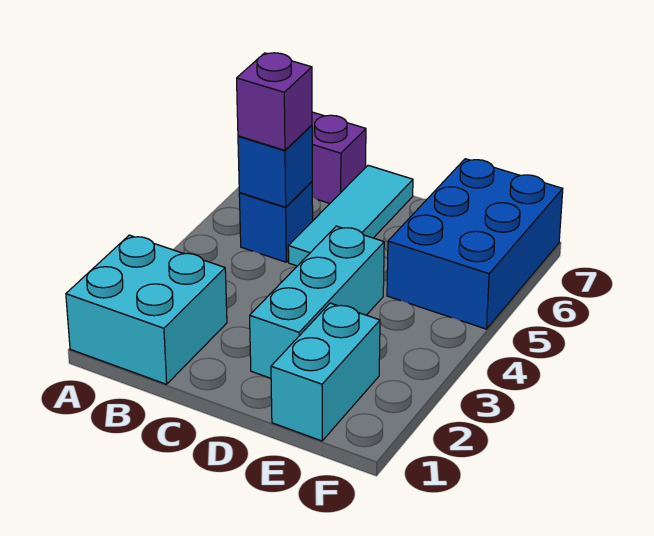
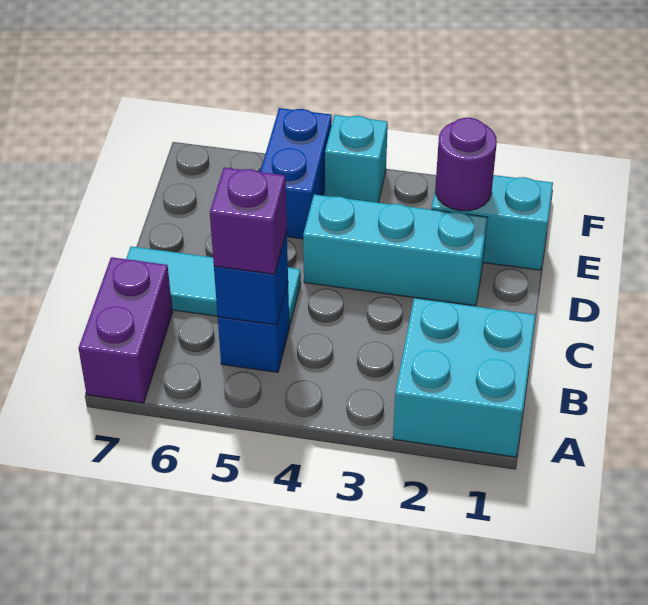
none -> purple round brick E2 level 2
blue brick E5:F7 level 1 -> blue brick E5:F5 level 1
none -> cyan brick F4 level 1

